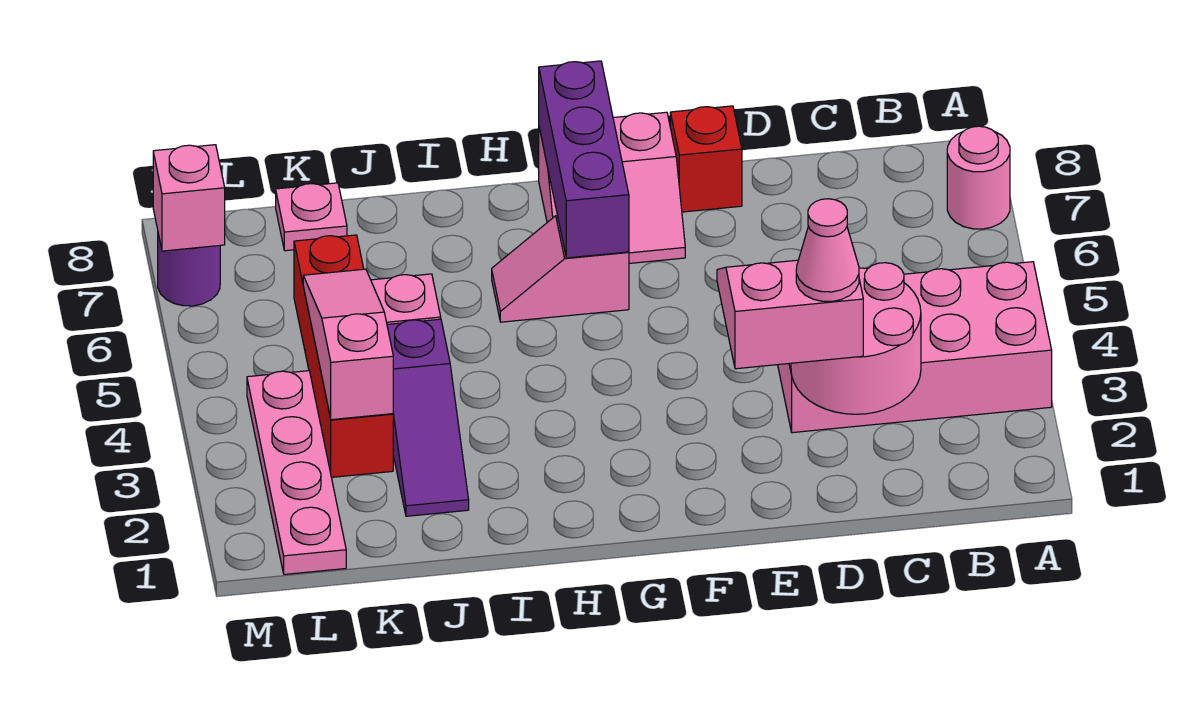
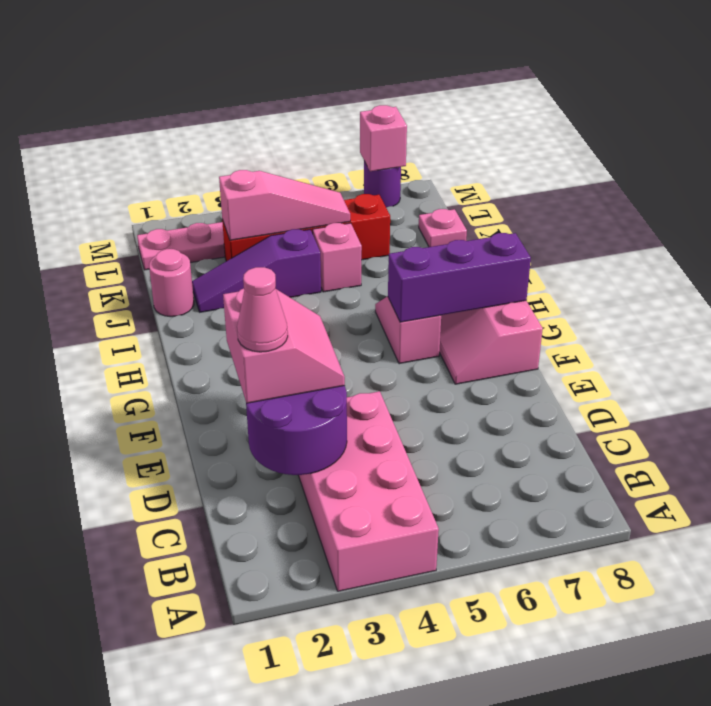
pink round brick A7 level 1 -> pink round brick J1 level 1
pink round brick C2:D3 level 2 -> purple round brick C2:D3 level 2
red brick E8 level 1 -> none

